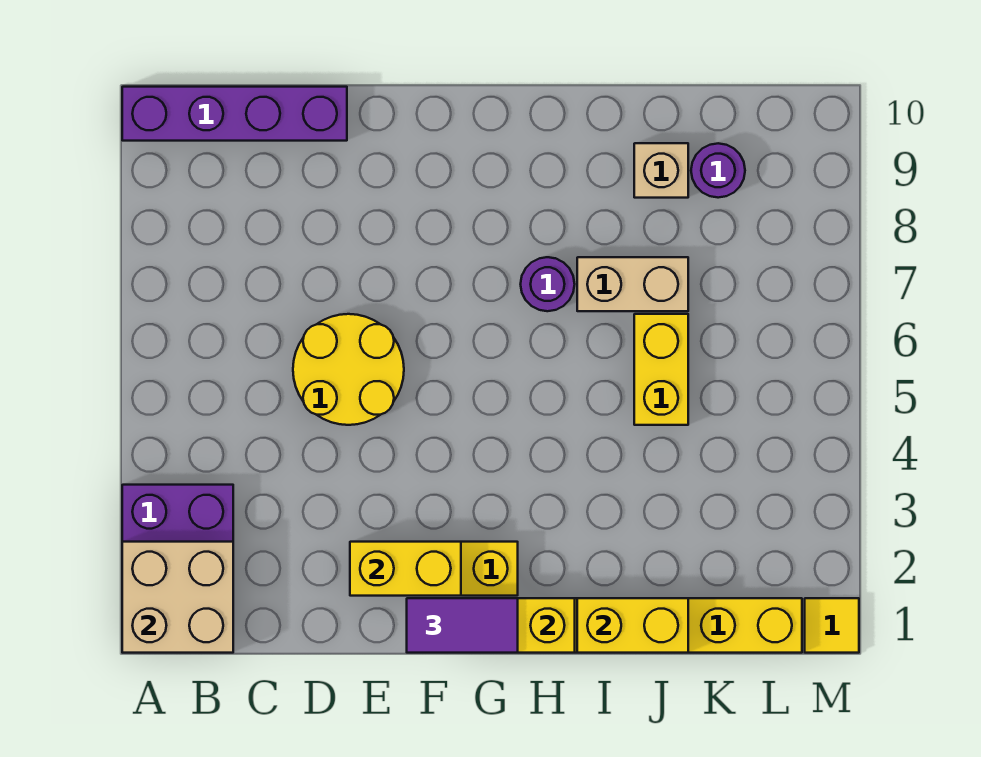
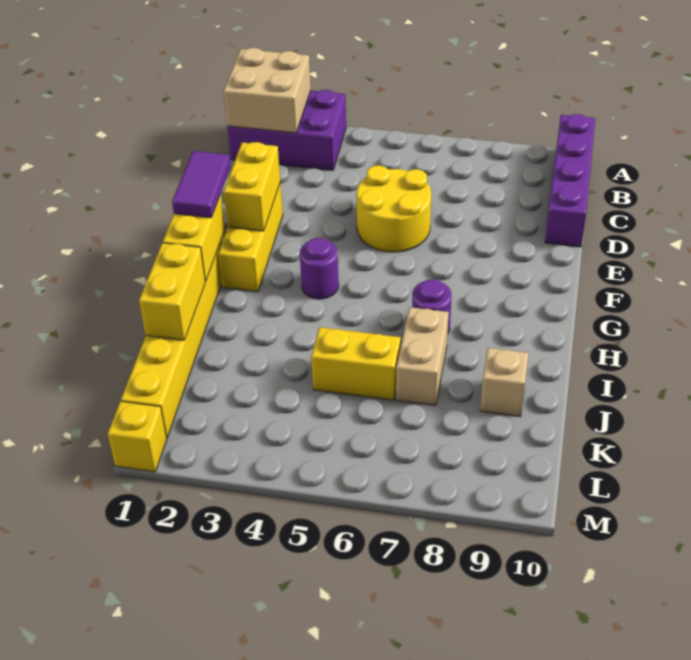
purple round brick K9 level 1 -> purple round brick G4 level 1
yellow tile M1 level 1 -> yellow brick M1 level 1

